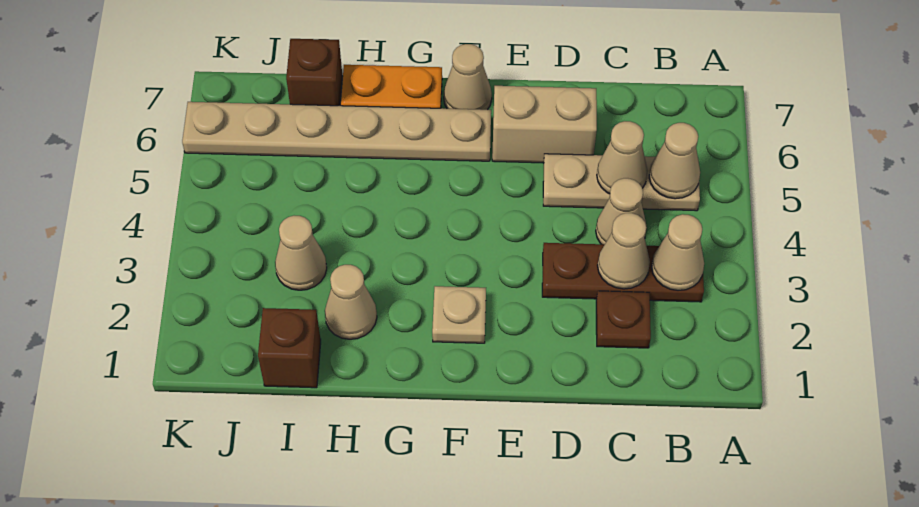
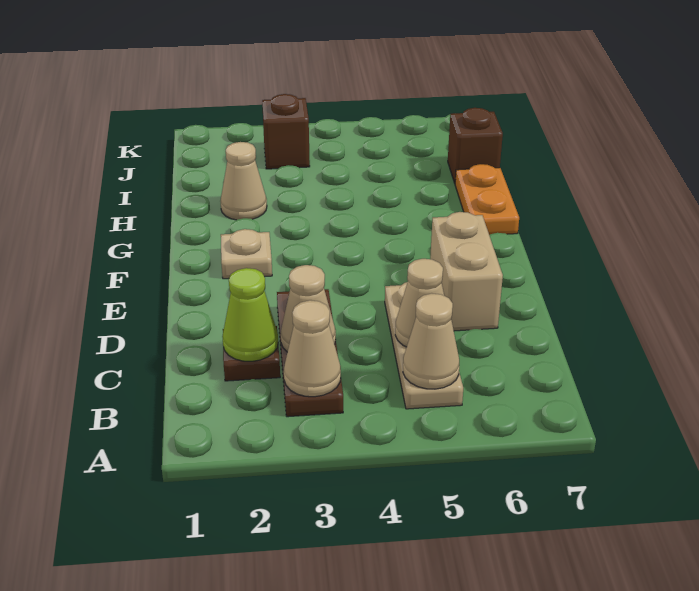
none -> lime cone C2 level 2
tan cone C4 level 1 -> none
tan plate F6:K6 level 1 -> none
tan cone F7 level 1 -> none
brown brick I1 level 1 -> brown brick J3 level 1
tan cone I3 level 1 -> none

